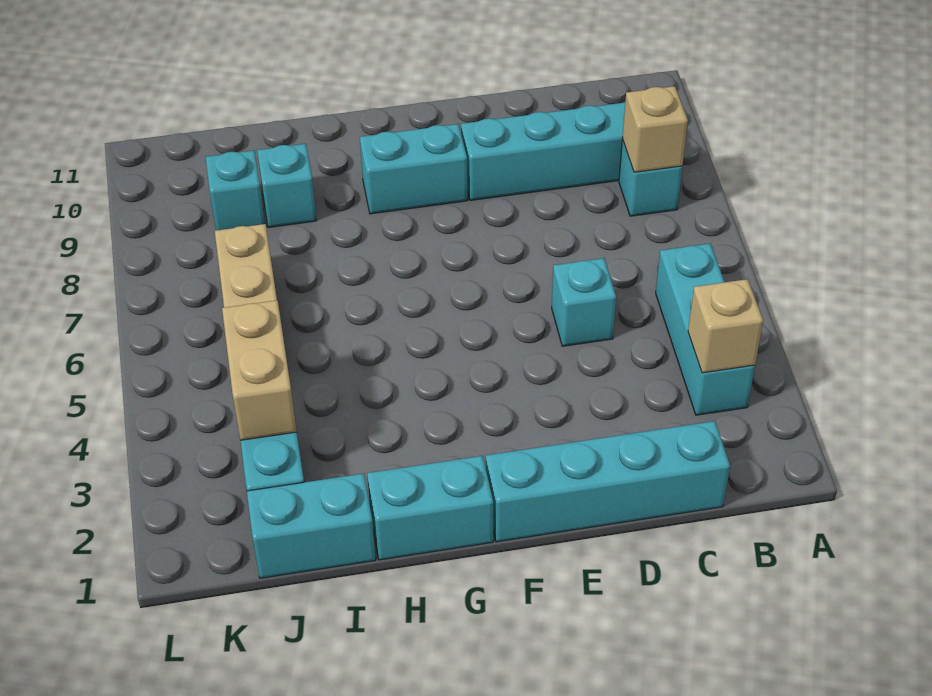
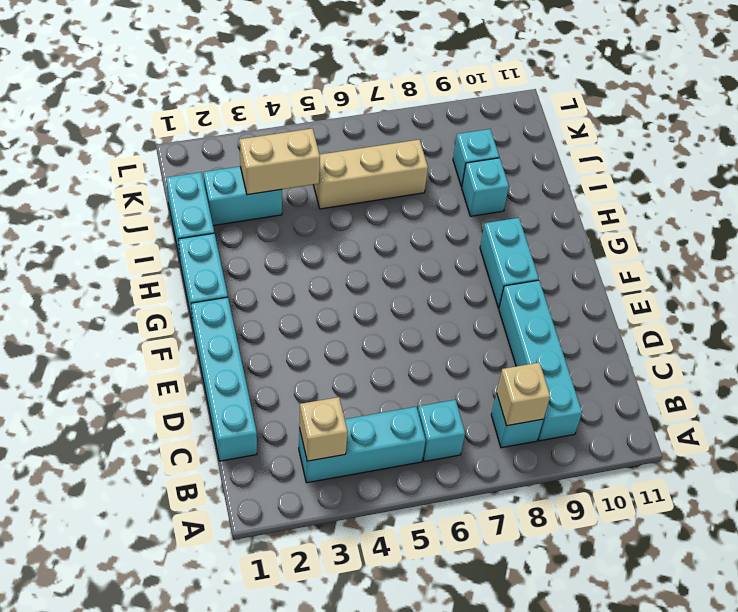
cyan brick D5 level 1 -> cyan brick B6 level 1

